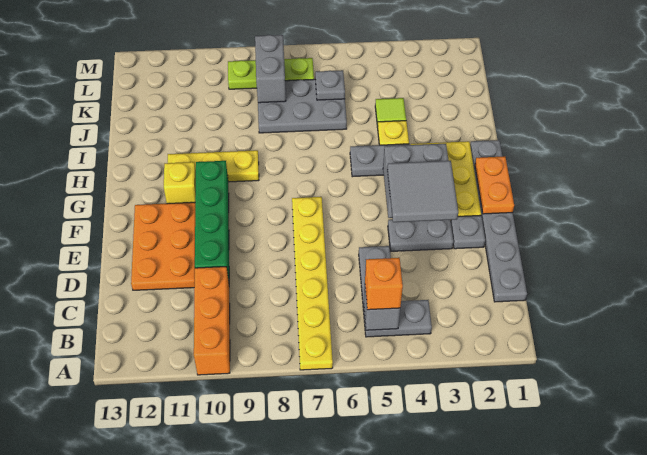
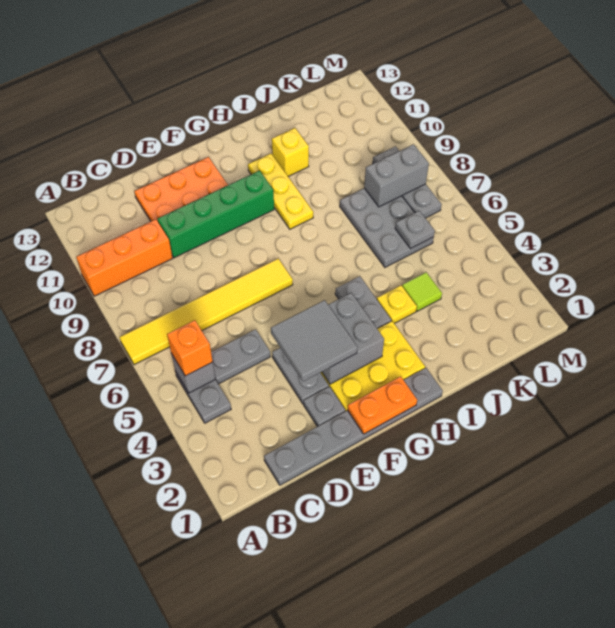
yellow plate A7:F7 level 1 -> yellow tile A7:F7 level 1
yellow brick G11 level 1 -> yellow brick I11 level 1
lime plate L7:L9 level 1 -> grey plate L7:L9 level 1

